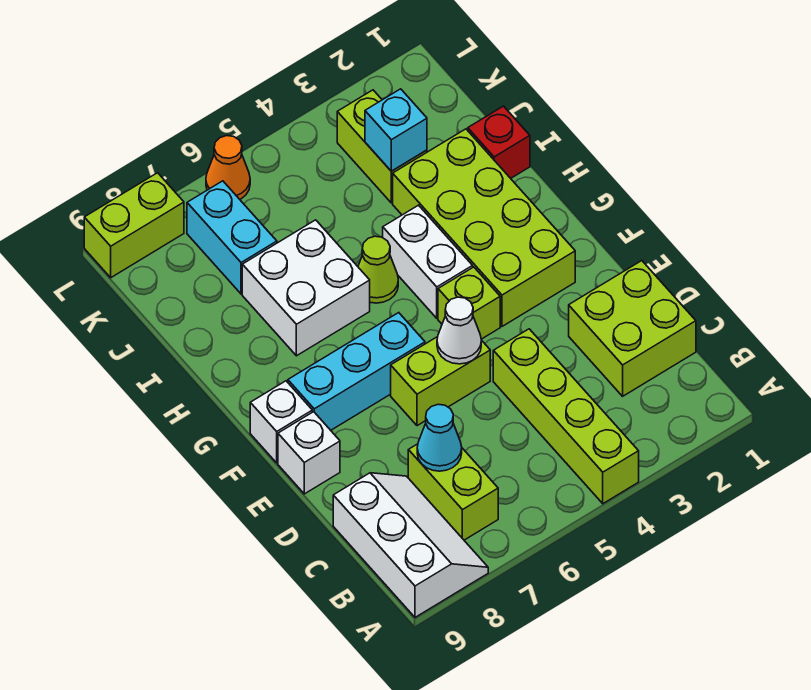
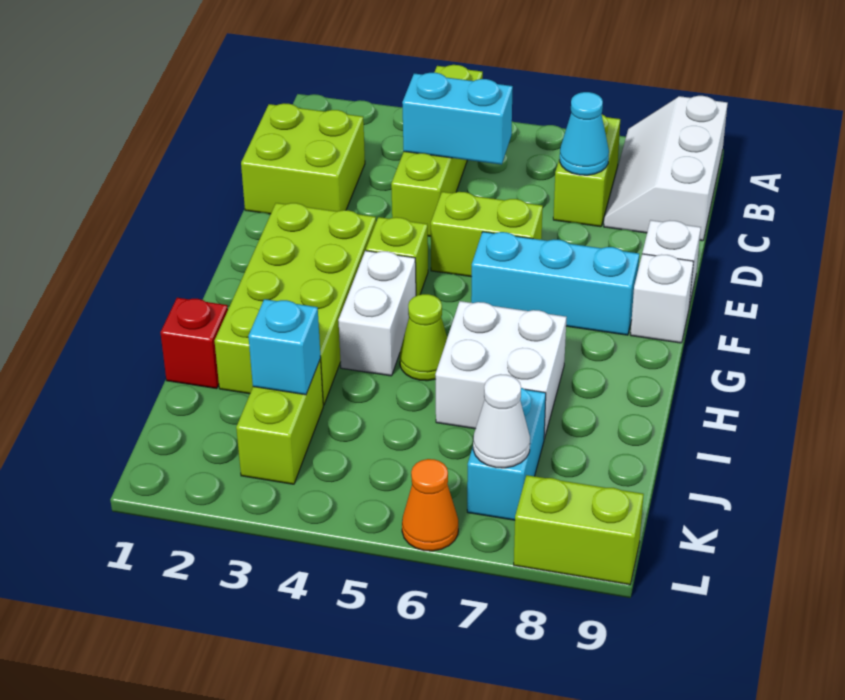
none -> cyan brick C4:C5 level 2
white cone E5 level 2 -> white cone K7 level 2

